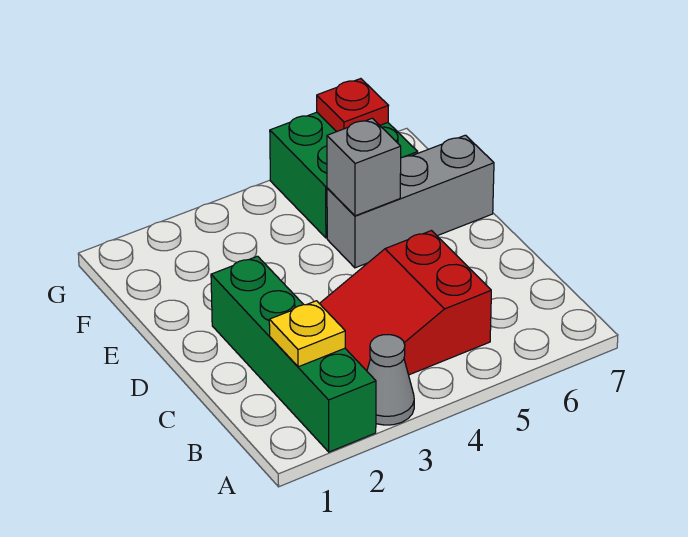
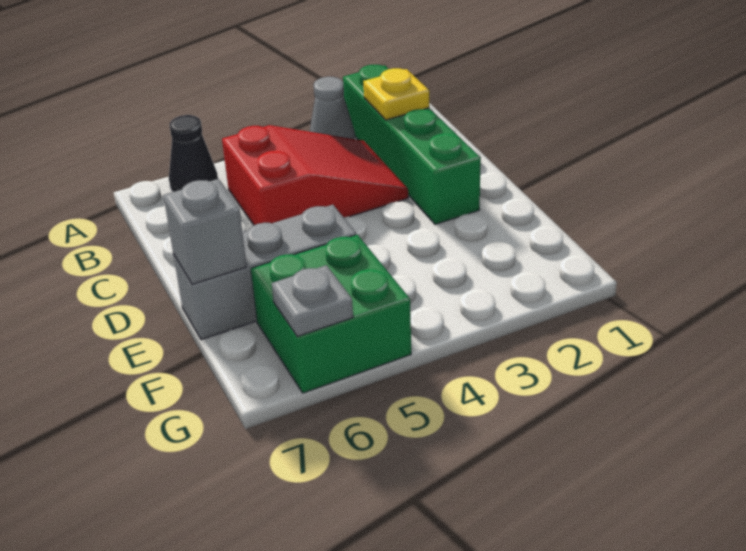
none -> black cone A6 level 1
grey brick E5 level 2 -> grey brick E7 level 2
red plate G6 level 2 -> grey plate G6 level 2

